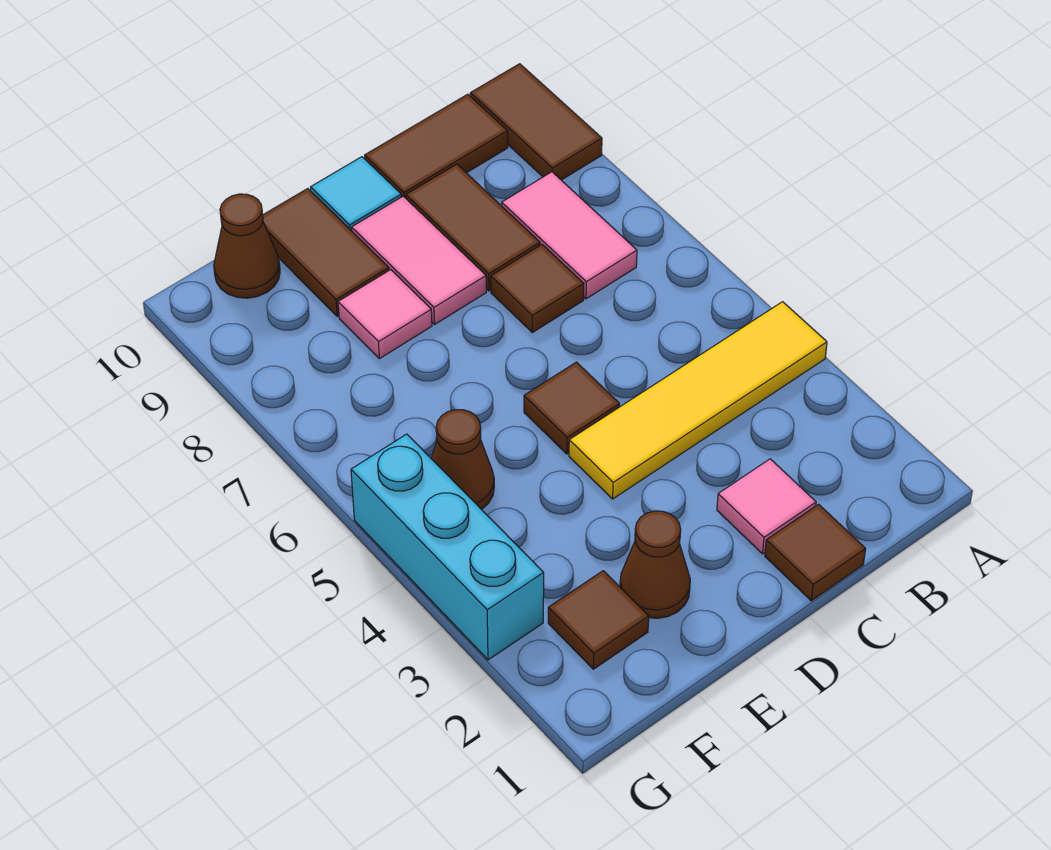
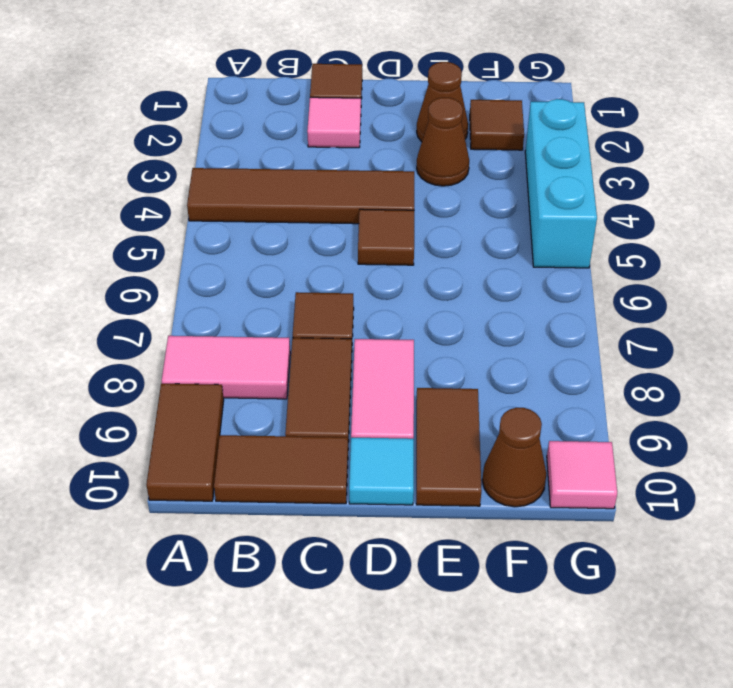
yellow tile A4:D4 level 1 -> brown tile A4:D4 level 1
pink tile B7:B8 level 1 -> pink tile A8:B8 level 1
pink tile E8 level 1 -> pink tile G10 level 1
brown cone F5 level 1 -> brown cone E3 level 1

